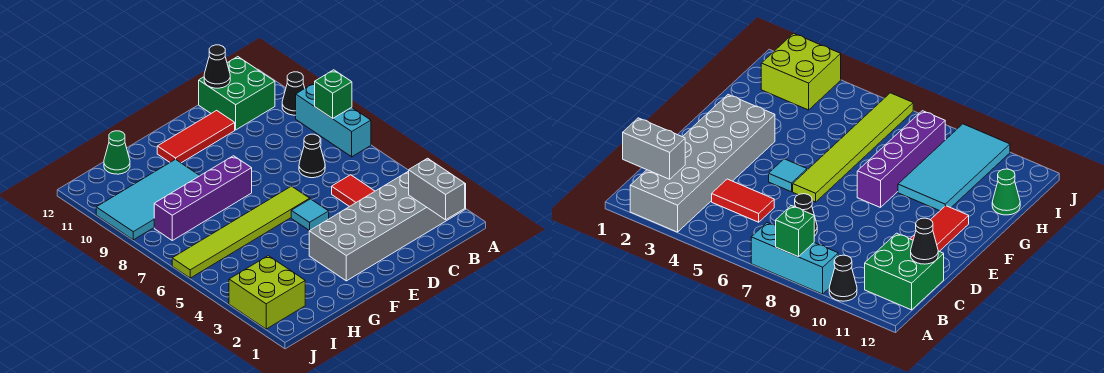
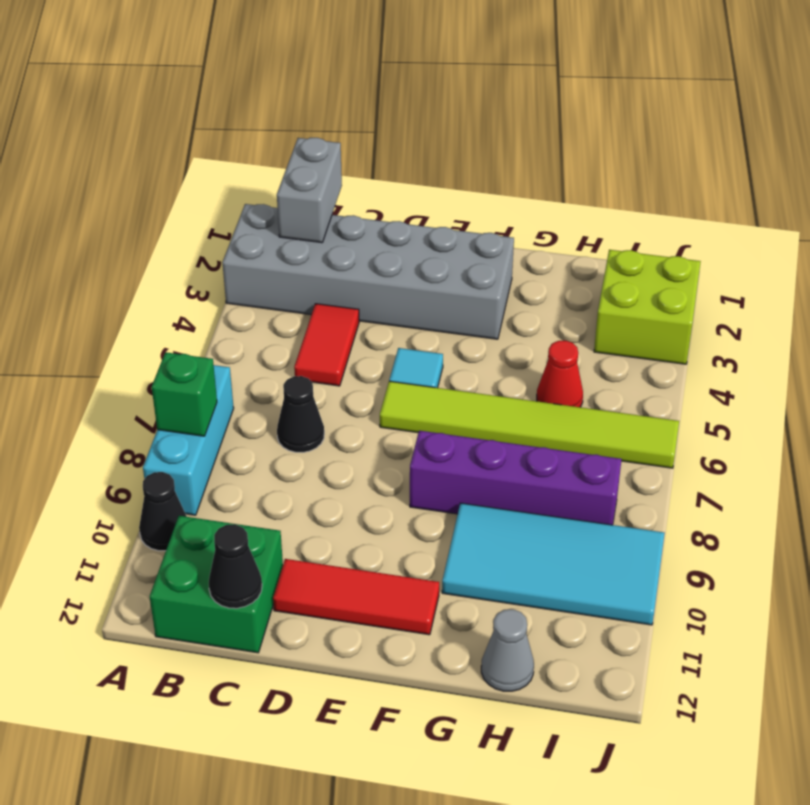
none -> red cone H5 level 1
green cone H12 level 1 -> grey cone H12 level 1

